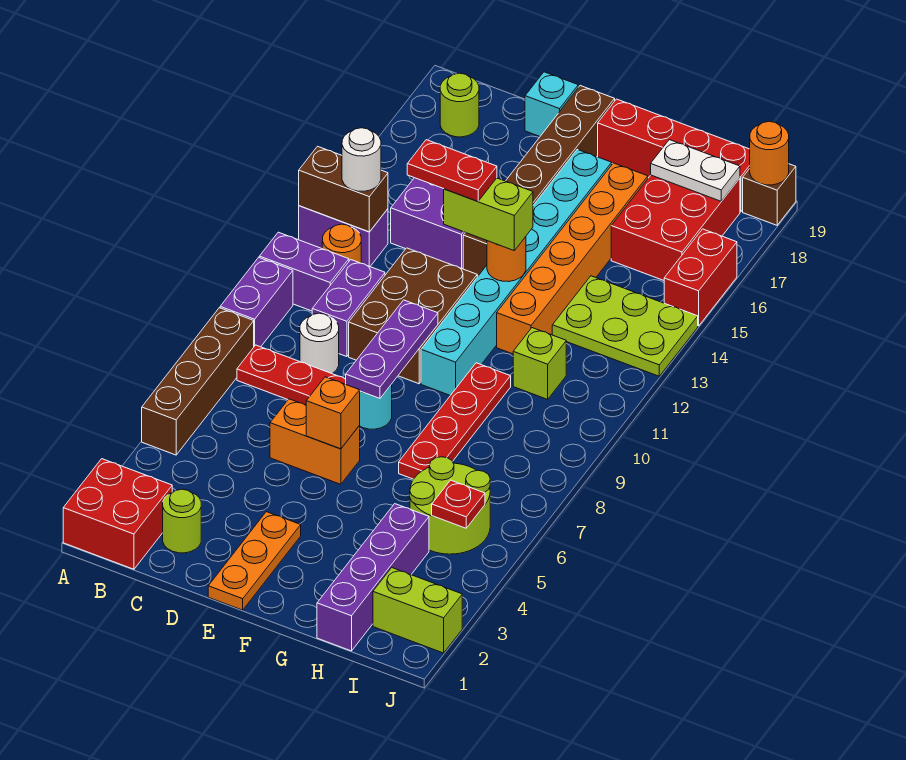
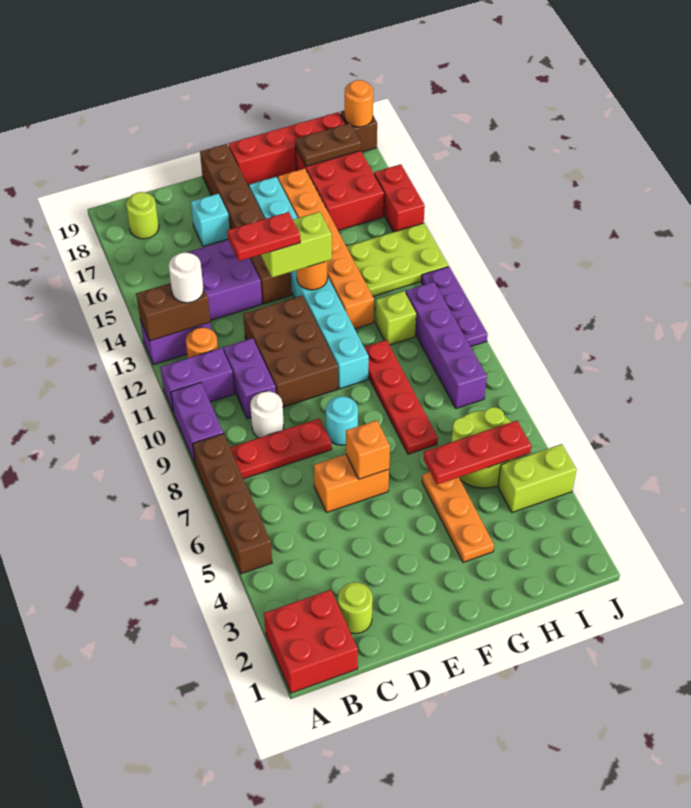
cyan brick D19 level 1 -> cyan brick D17 level 1
orange plate E1:E3 level 1 -> orange plate G3:G5 level 1
purple plate E8:E10 level 2 -> purple plate J10:J12 level 1
purple brick H1:H4 level 1 -> purple brick I8:I11 level 1
white plate H18:I18 level 2 -> brown plate H18:I18 level 2
lime brick I2:J2 level 1 -> lime brick I4:J4 level 1
red plate I5 level 2 -> red plate G5:I5 level 2

